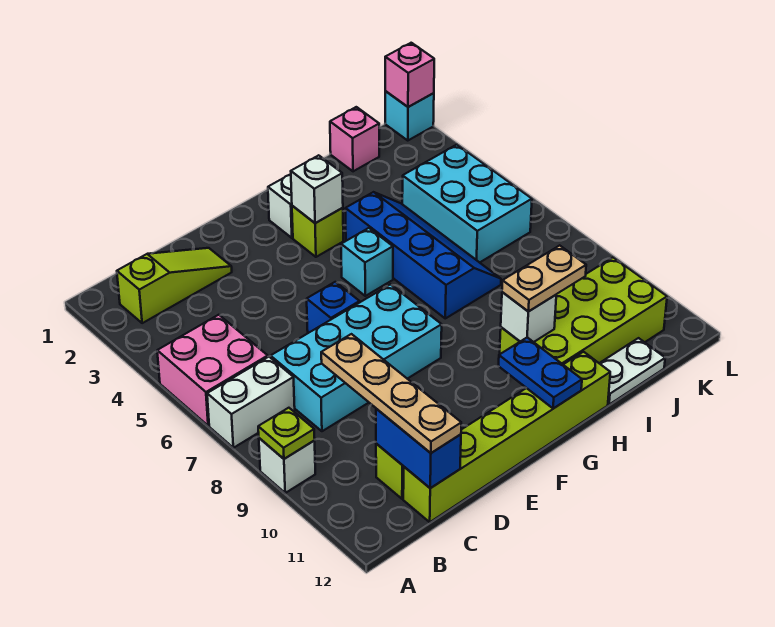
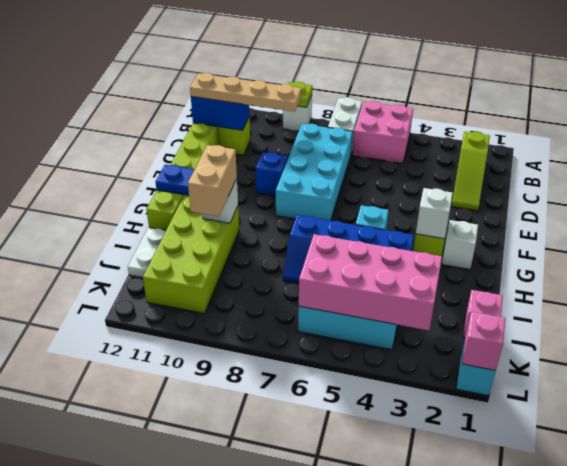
blue brick E6 level 1 -> blue brick E9 level 1
tan plate H10:I10 level 3 -> tan brick H10:I10 level 3
none -> pink brick J3:K6 level 2

